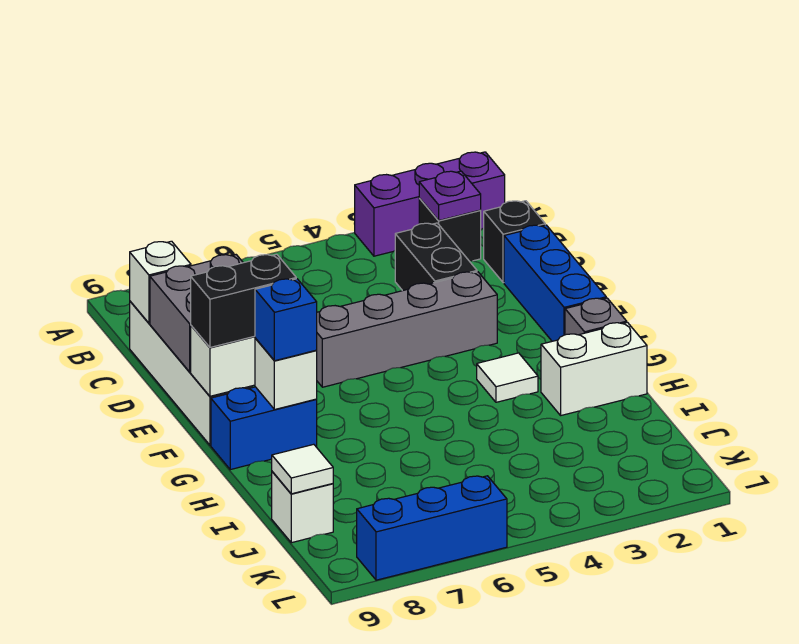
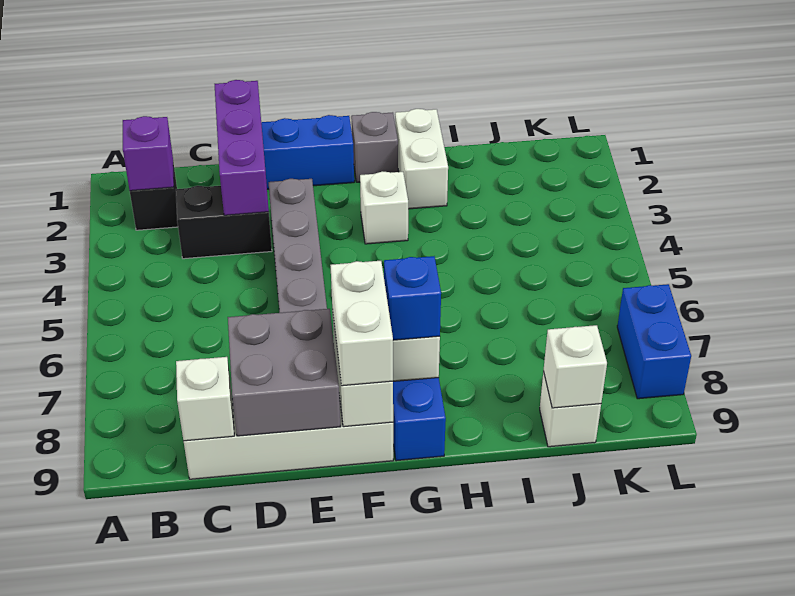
purple brick A1:A3 level 1 -> purple brick D1:D3 level 2
purple plate B2 level 2 -> purple brick B2 level 2
black brick C1 level 1 -> none
black brick F8:F9 level 3 -> white brick F8:F9 level 3
white tile G3 level 1 -> white brick G3 level 1
white tile J9 level 2 -> white brick J9 level 2
blue brick L6:L8 level 1 -> blue brick L7:L8 level 1

